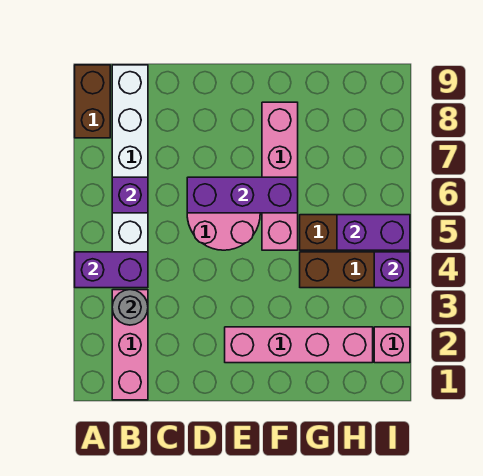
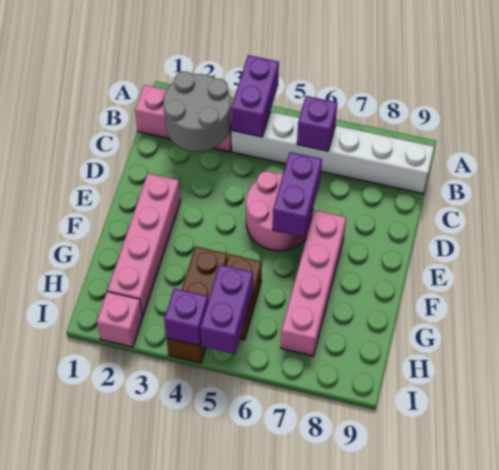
brown brick A8:A9 level 1 -> none
grey round brick B3 level 2 -> grey round brick B2:C3 level 2
purple brick D6:F6 level 2 -> purple brick D6:E6 level 2
pink brick F5:F8 level 1 -> pink brick E7:H7 level 1

